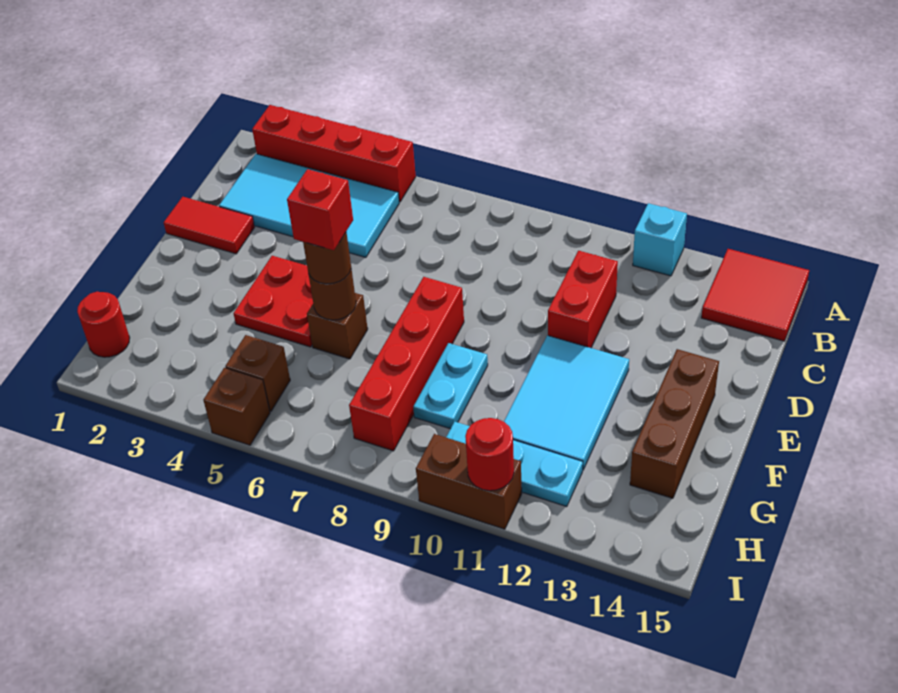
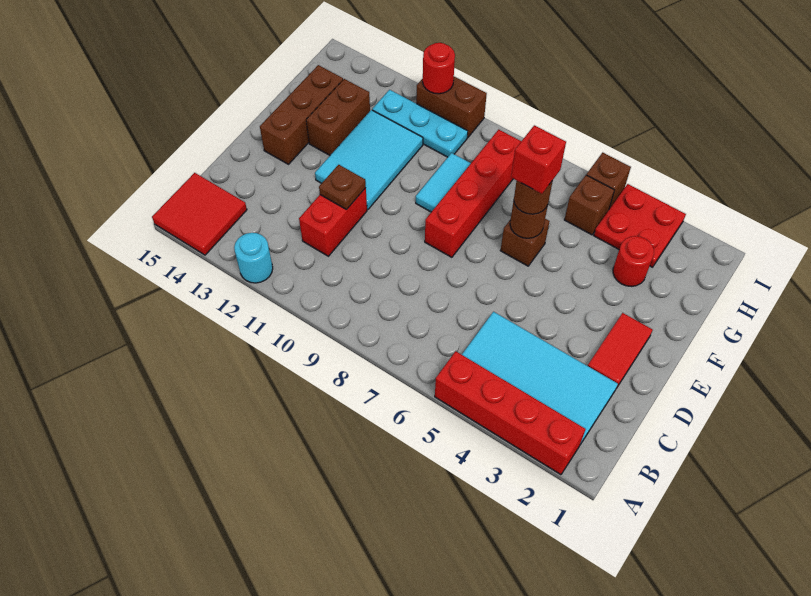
cyan brick A12 level 1 -> cyan round brick A12 level 1
red tile D1:D2 level 1 -> red tile D2:E2 level 1
none -> brown plate D11 level 2
red plate E4:F5 level 1 -> red plate H3:I4 level 1
cyan plate F9:G9 level 1 -> cyan tile F9:G9 level 1
none -> brown brick F13:G13 level 1
red round brick H1 level 1 -> red round brick G3 level 1

